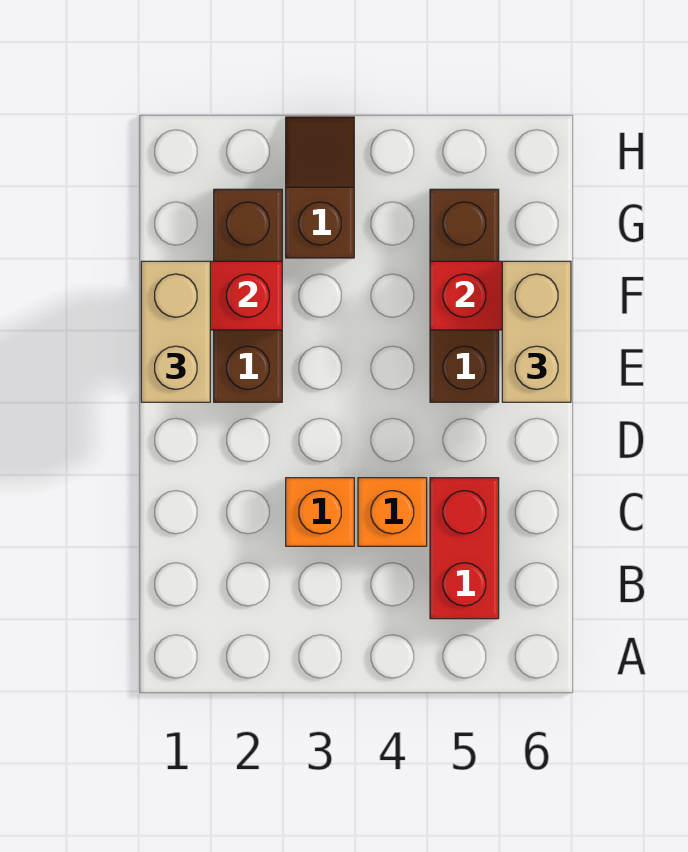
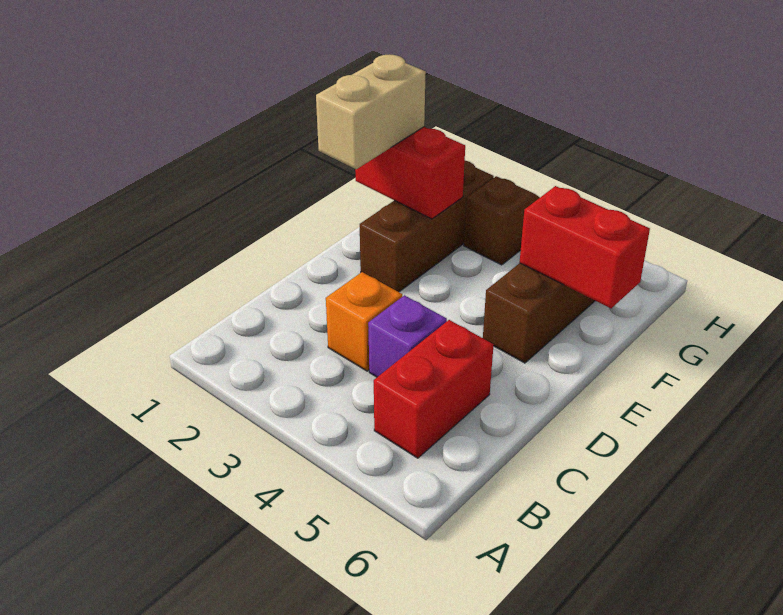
orange brick C4 level 1 -> purple brick C4 level 1
tan brick E6:F6 level 3 -> none

